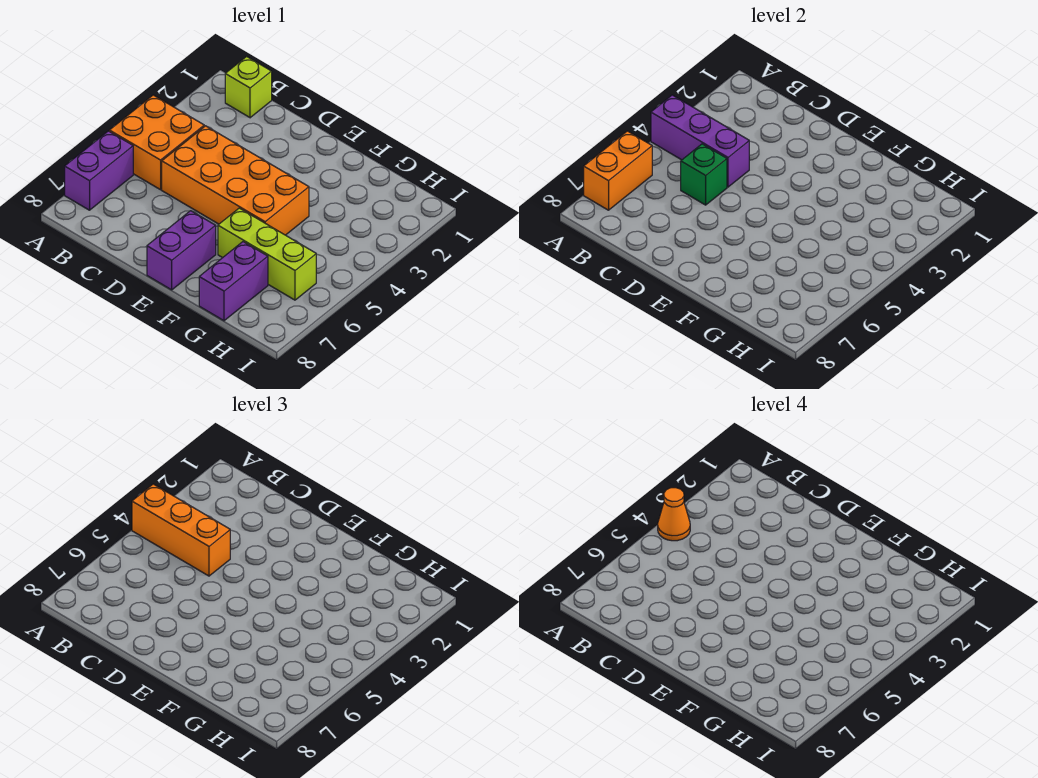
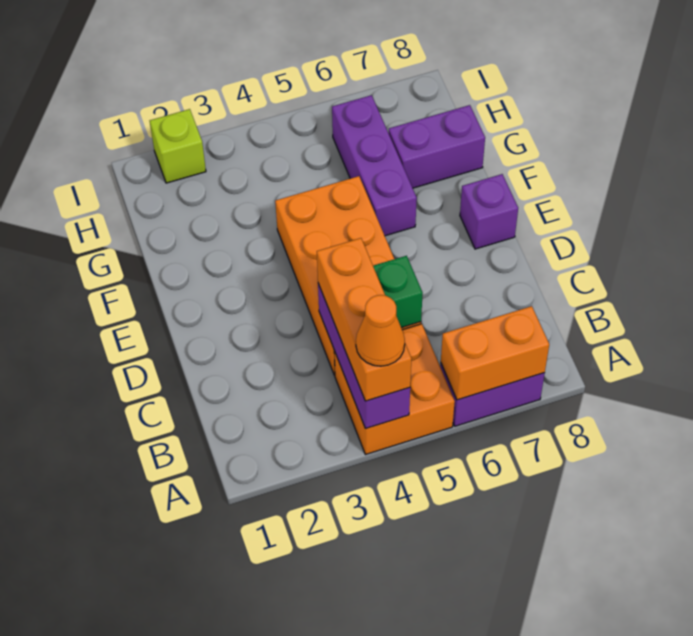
lime brick B1 level 1 -> lime brick I2 level 1
purple brick E7:E8 level 1 -> purple brick E8 level 1
lime brick F6:H6 level 1 -> purple brick F6:H6 level 1

